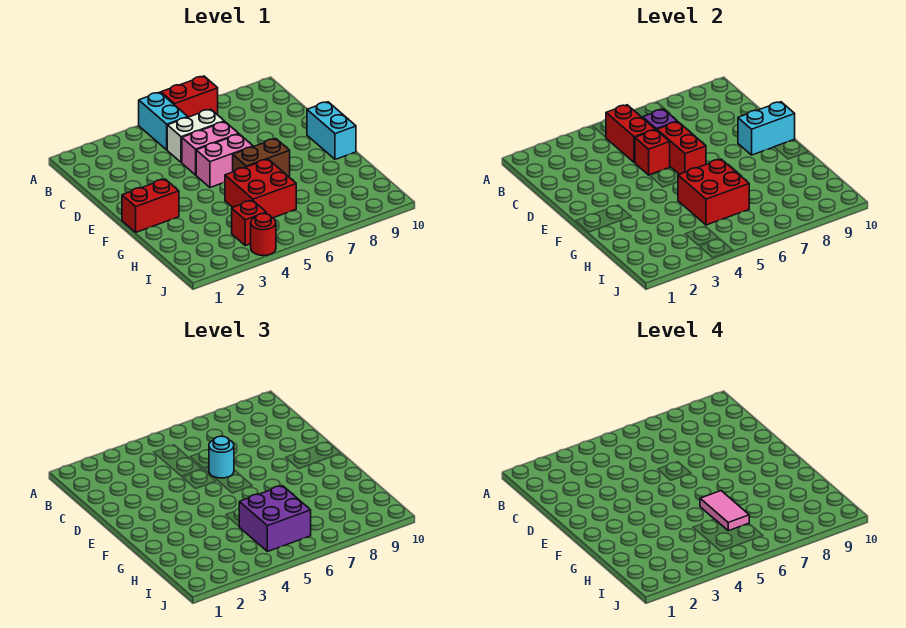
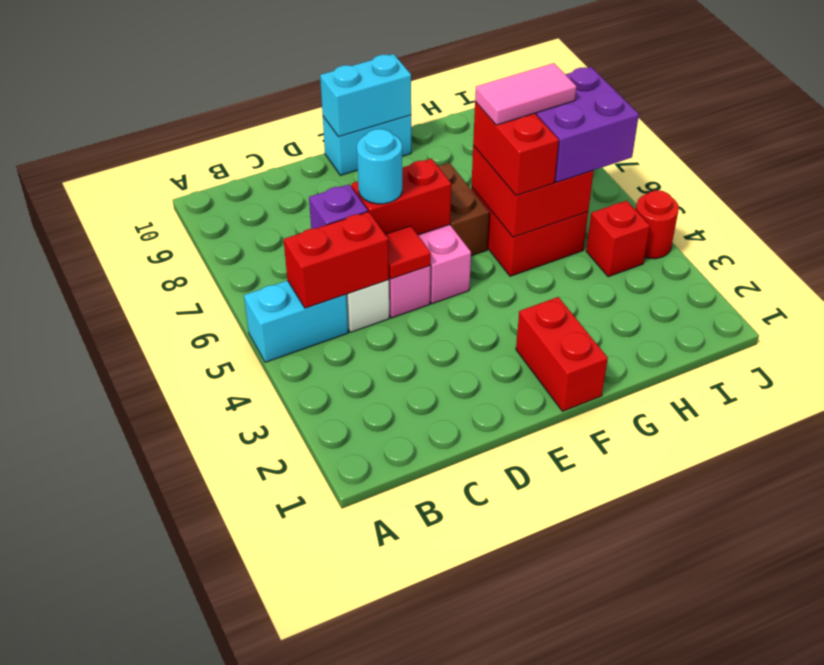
red brick A6:A7 level 1 -> red brick G5:G6 level 3
red brick D5 level 2 -> red tile D5 level 2
cyan brick E9:E10 level 2 -> cyan brick E10:F10 level 2

